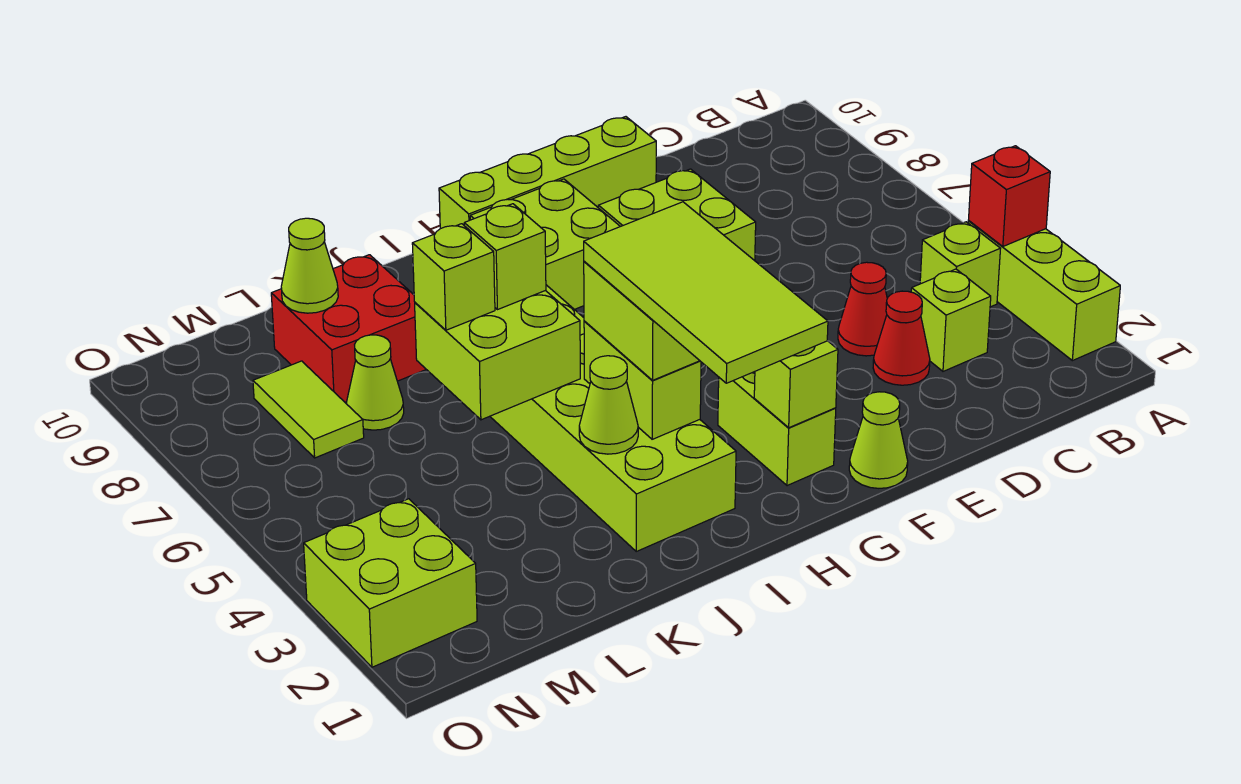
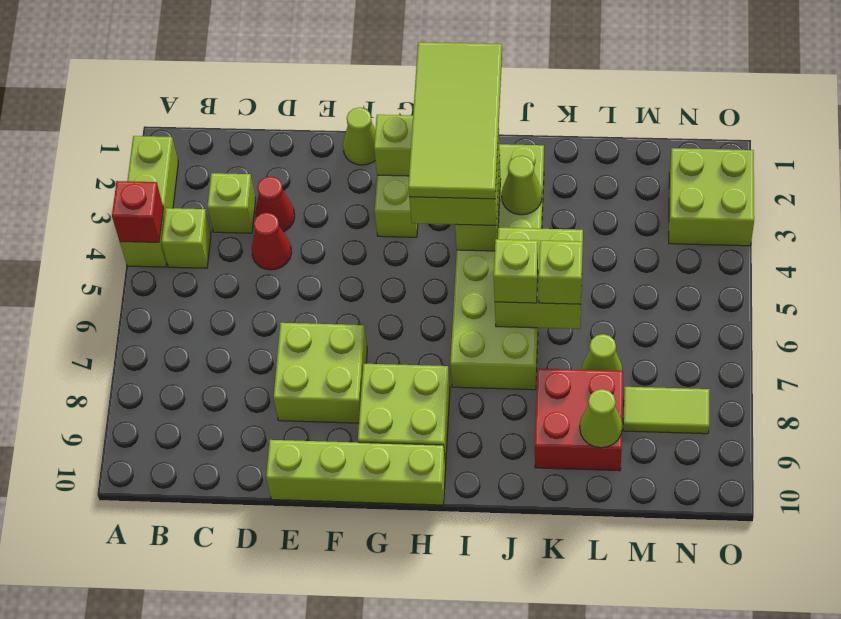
lime tile M7:M8 level 1 -> lime tile M8:N8 level 1

